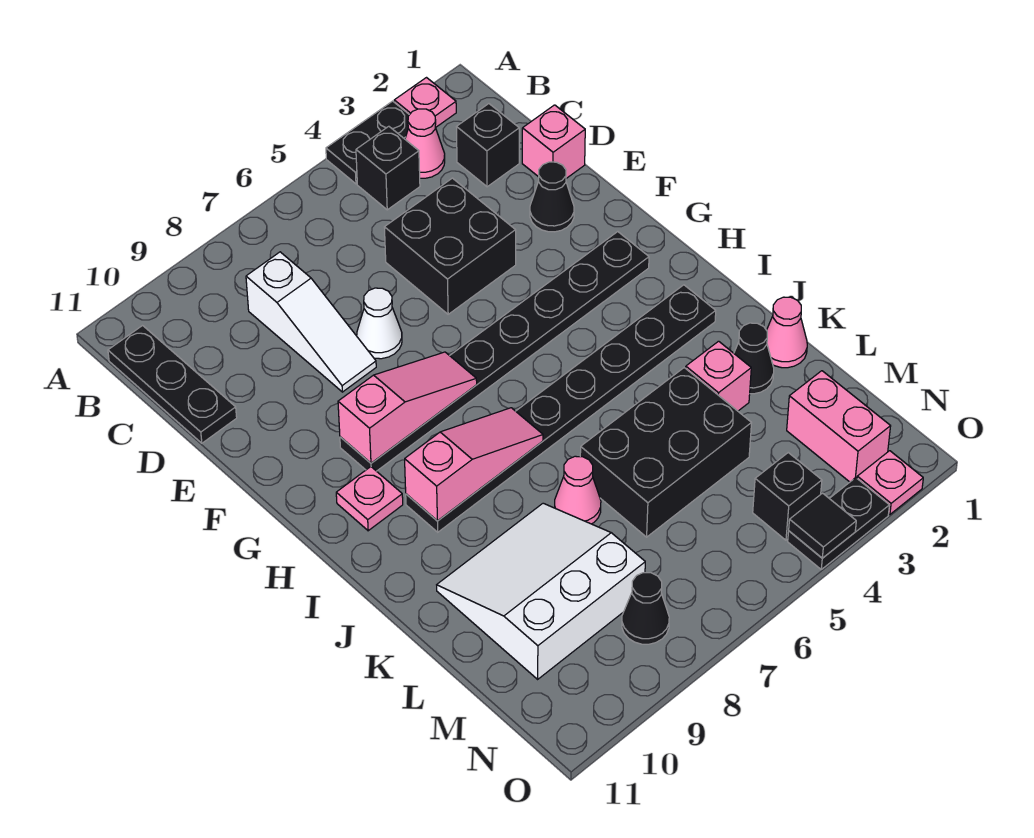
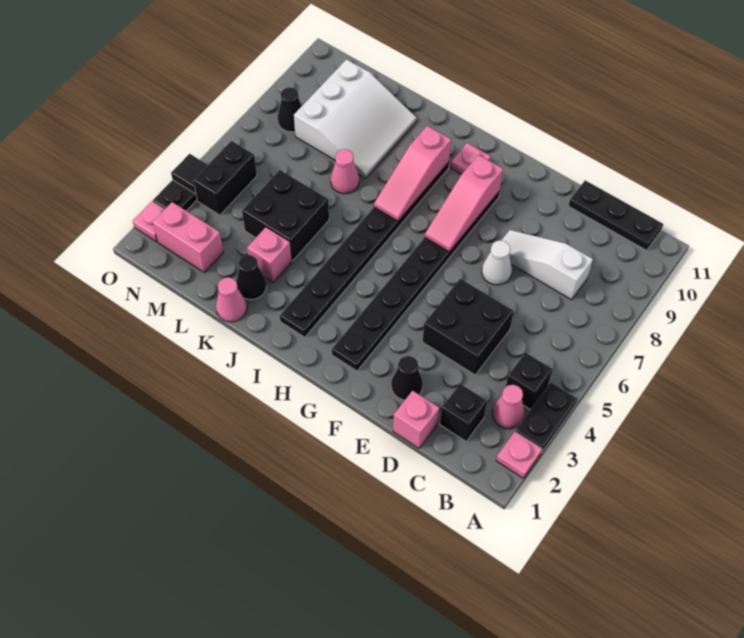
black brick K4:L6 level 1 -> black brick K4:L5 level 1
black brick N4 level 1 -> black brick N4:N5 level 1

